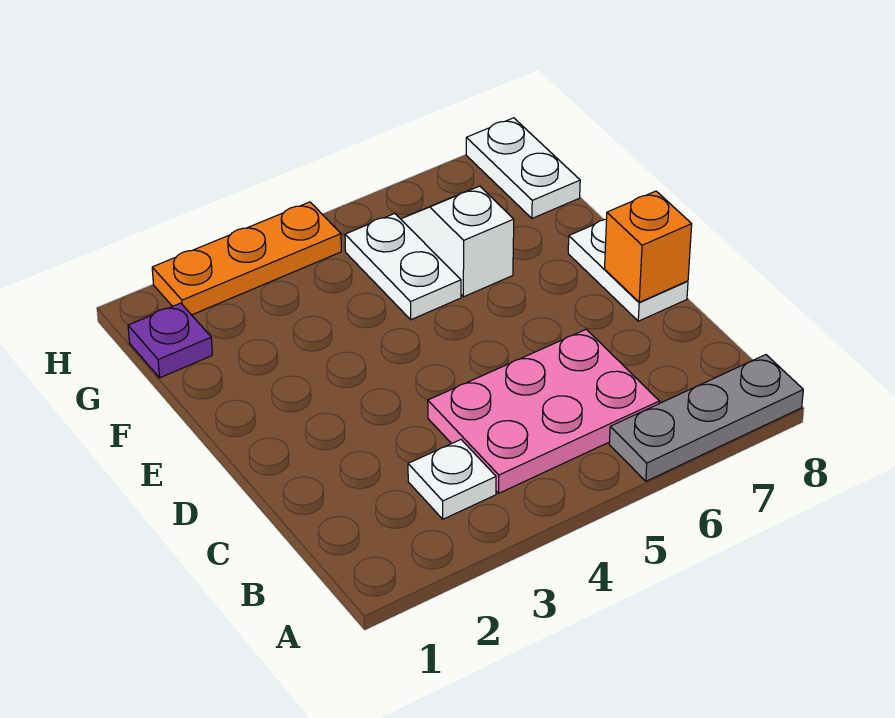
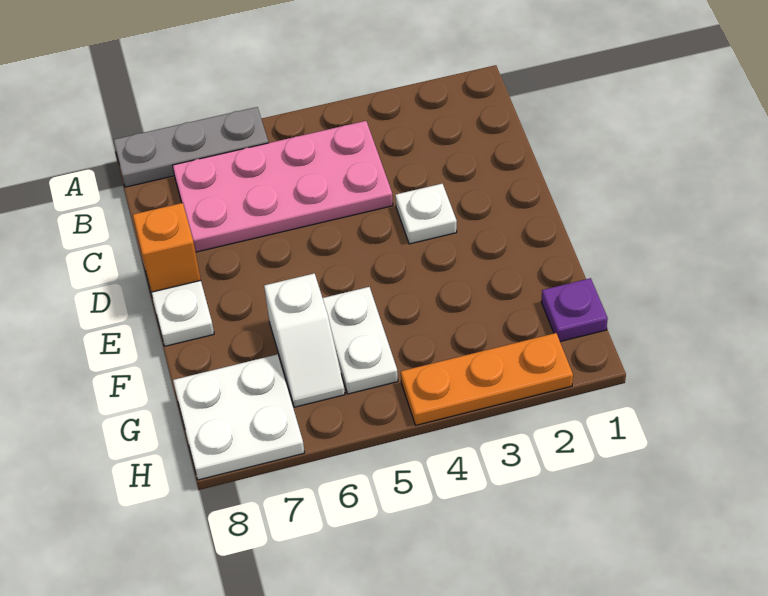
white plate B3 level 1 -> white plate D3 level 1
pink plate B4:C6 level 1 -> pink plate B4:C7 level 1
white plate G8:H8 level 1 -> white plate G7:H8 level 1

